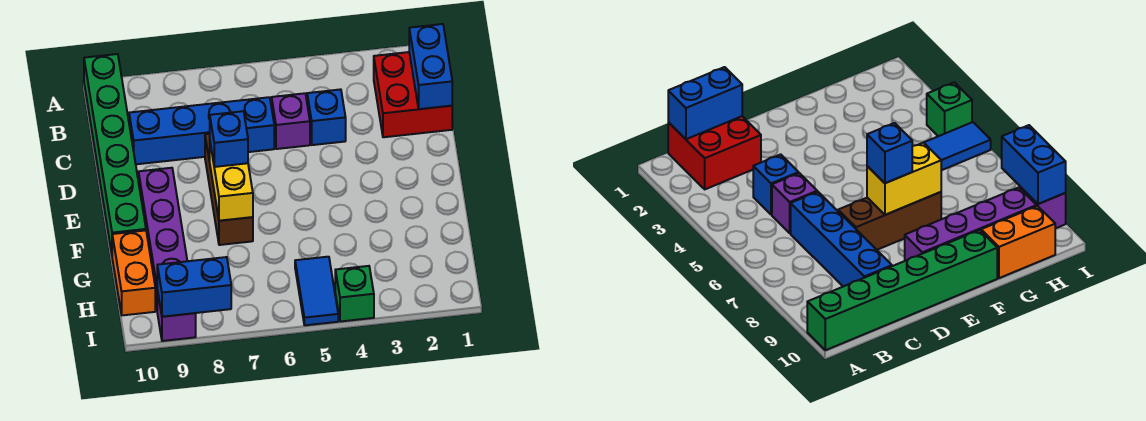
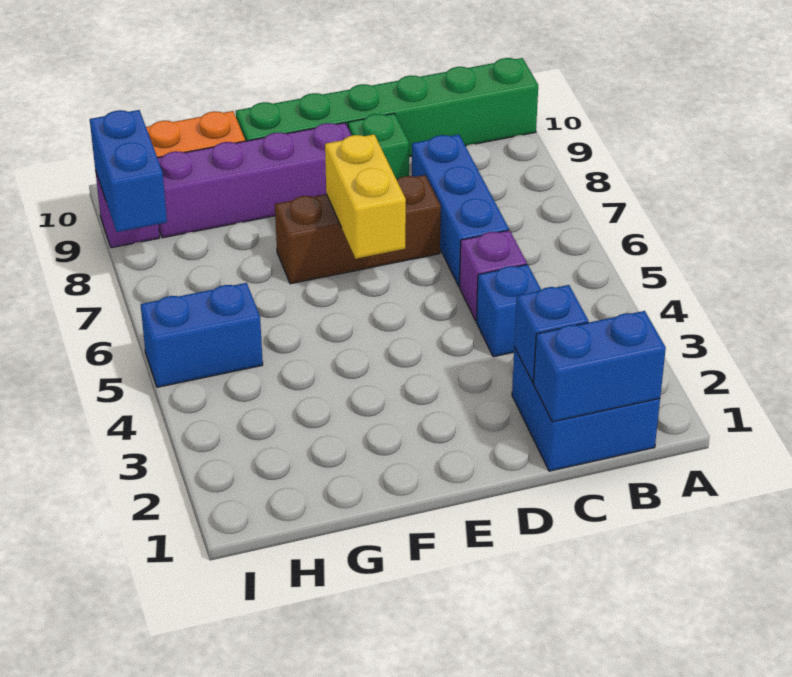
red brick B1:C2 level 1 -> blue brick B1:C2 level 1
blue brick C6:C9 level 1 -> blue brick C6:C8 level 1
yellow brick E7:F7 level 2 -> yellow brick E6:E7 level 2
blue brick E7 level 3 -> blue brick C2 level 2
blue tile H5:I5 level 1 -> blue brick H5:I5 level 1
green brick I4 level 1 -> green brick D9 level 1

